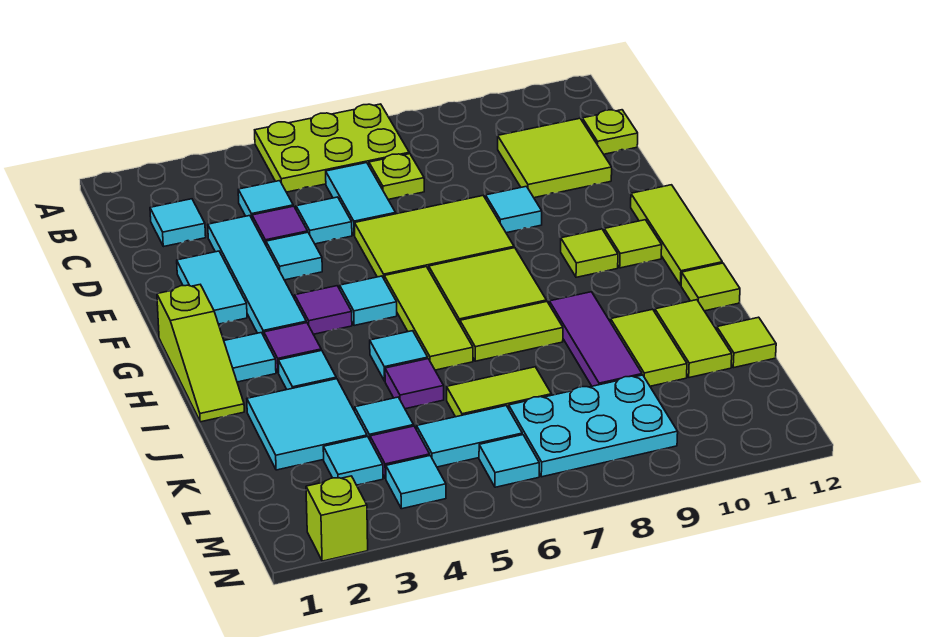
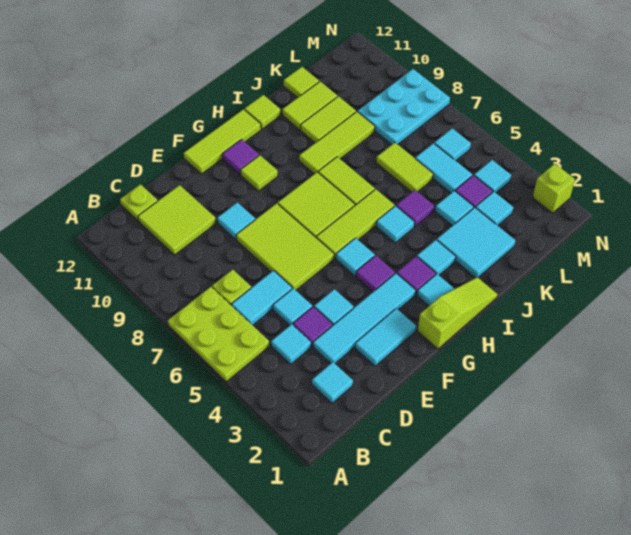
lime tile G11 level 1 -> purple tile G11 level 1
purple tile I9:K9 level 1 -> lime tile I9:K9 level 1
cyan plate L7:M9 level 1 -> cyan plate L8:N9 level 1

